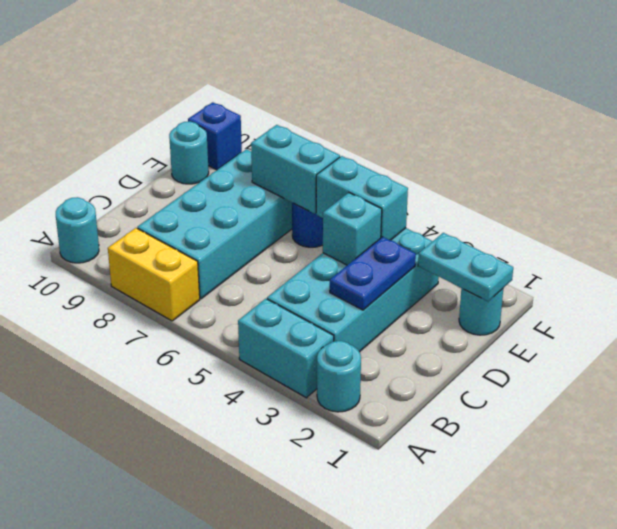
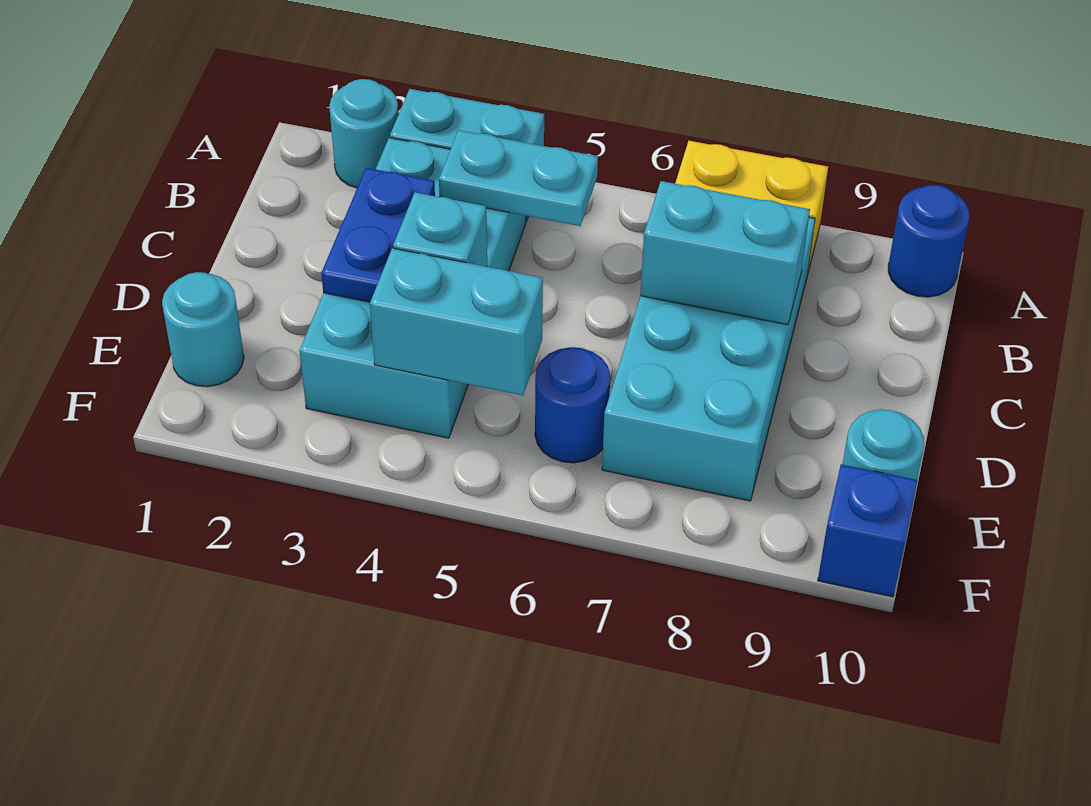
cyan round brick A10 level 1 -> blue round brick A10 level 1
cyan plate E1:E2 level 2 -> cyan plate B4:B5 level 2
cyan brick E6:E7 level 2 -> cyan brick C7:C8 level 2

